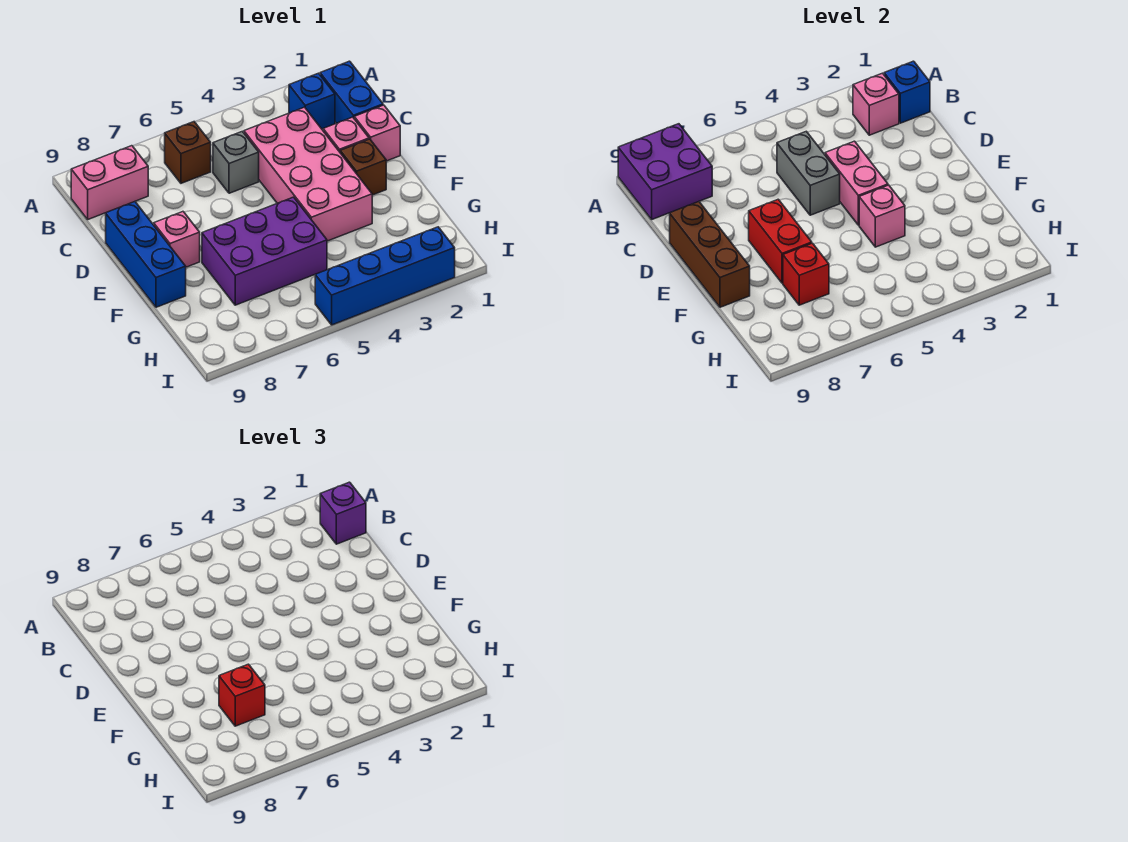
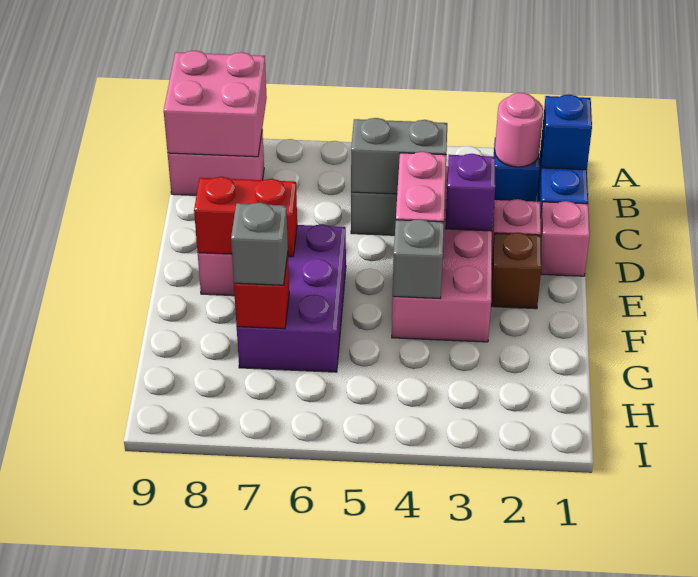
purple brick A8:B9 level 2 -> pink brick A8:B9 level 2
purple brick B1 level 3 -> purple brick D3 level 2
pink brick B2 level 2 -> pink round brick B2 level 2
brown brick B6 level 1 -> none
grey brick C5:D5 level 2 -> grey brick C4:C5 level 2
blue brick D9:F9 level 1 -> none
brown brick D9:F9 level 2 -> none
red brick E7:F7 level 2 -> red brick E7:E8 level 2
pink brick F4 level 2 -> grey brick F4 level 2
purple brick F5:G7 level 1 -> purple brick E6:G7 level 1
red brick G7 level 3 -> grey brick G7 level 3
blue brick I2:I5 level 1 -> none

